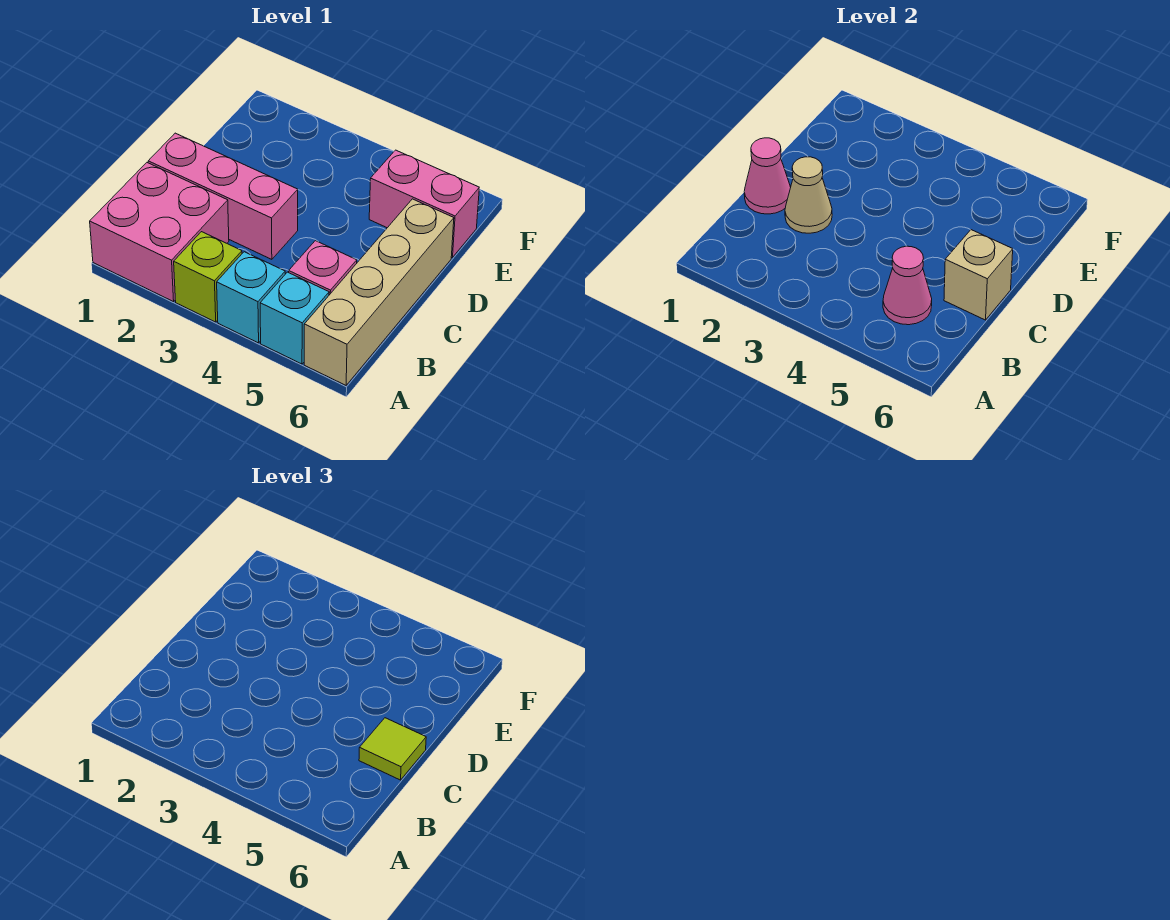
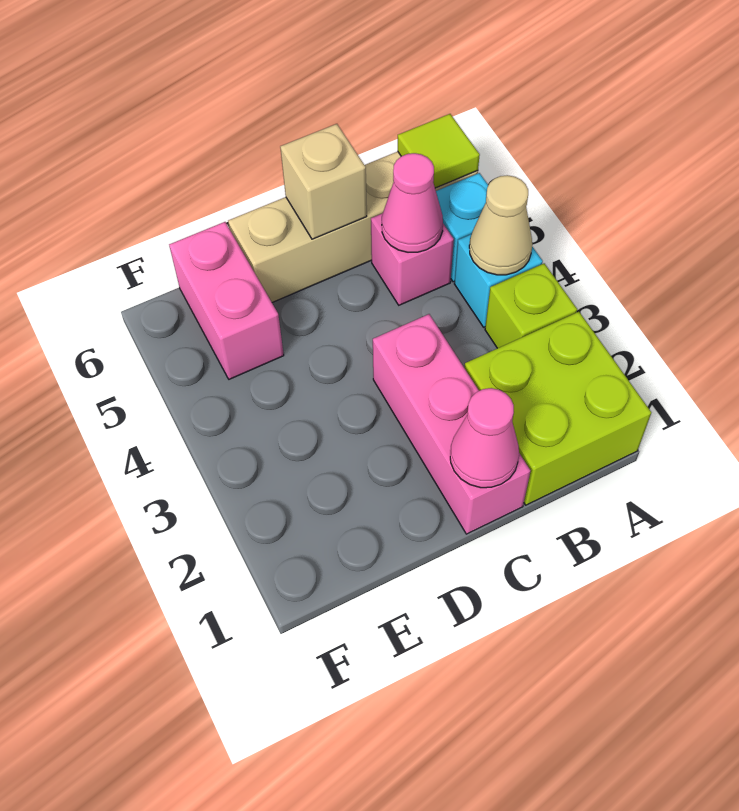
pink brick A1:B2 level 1 -> lime brick A1:B2 level 1
tan cone C2 level 2 -> tan cone A4 level 2
lime tile C6 level 3 -> lime tile A6 level 2

